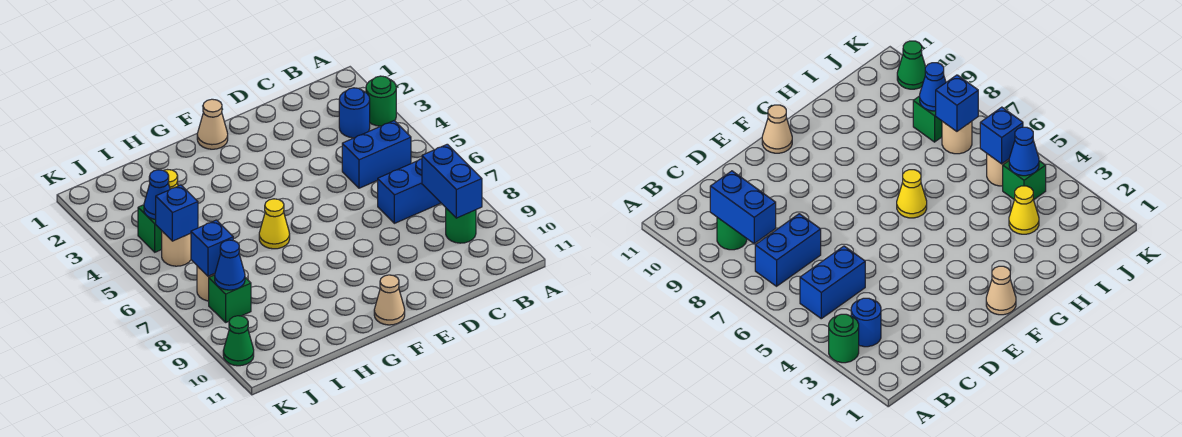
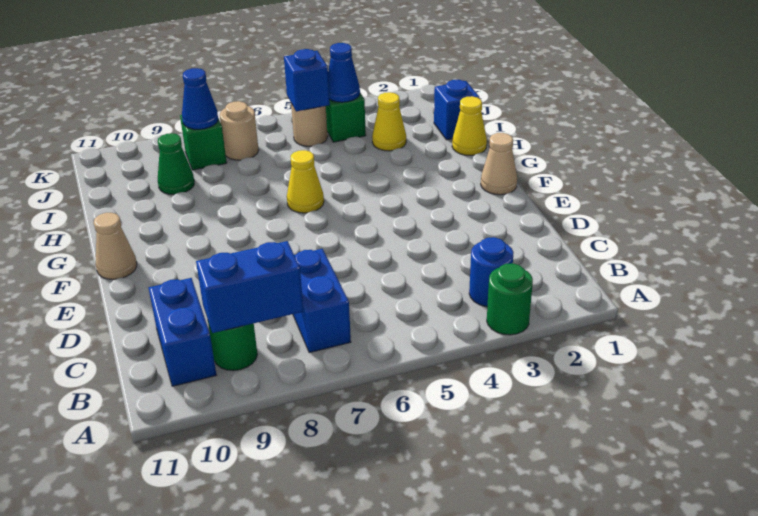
blue brick B5:C5 level 1 -> blue brick B10:C10 level 1
none -> yellow cone H1 level 1
blue brick J7 level 2 -> blue brick I1 level 1
green cone K10 level 1 -> green cone I9 level 1

